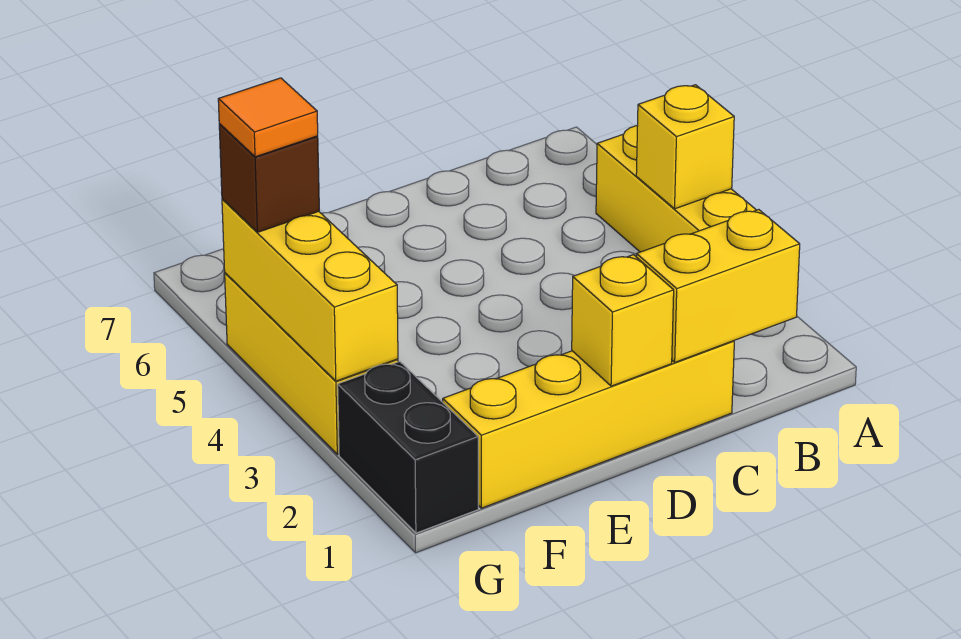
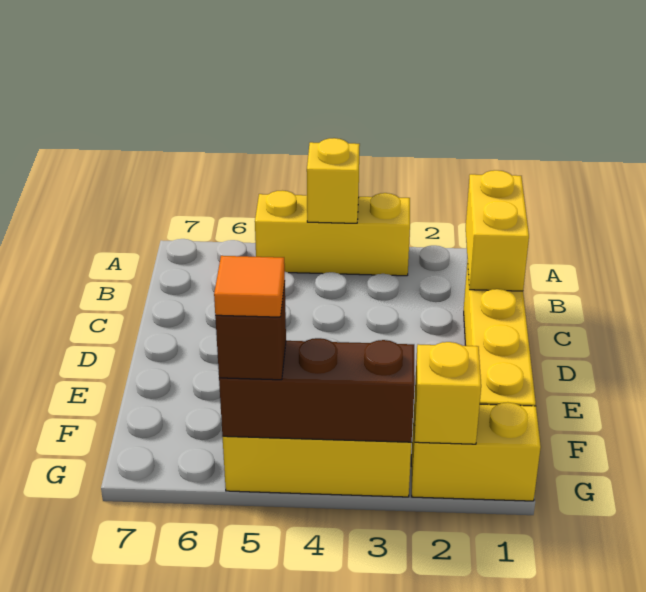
yellow brick D1 level 2 -> yellow brick G2 level 2
black brick G1:G2 level 1 -> yellow brick G1:G2 level 1
yellow brick G3:G5 level 2 -> brown brick G3:G5 level 2

